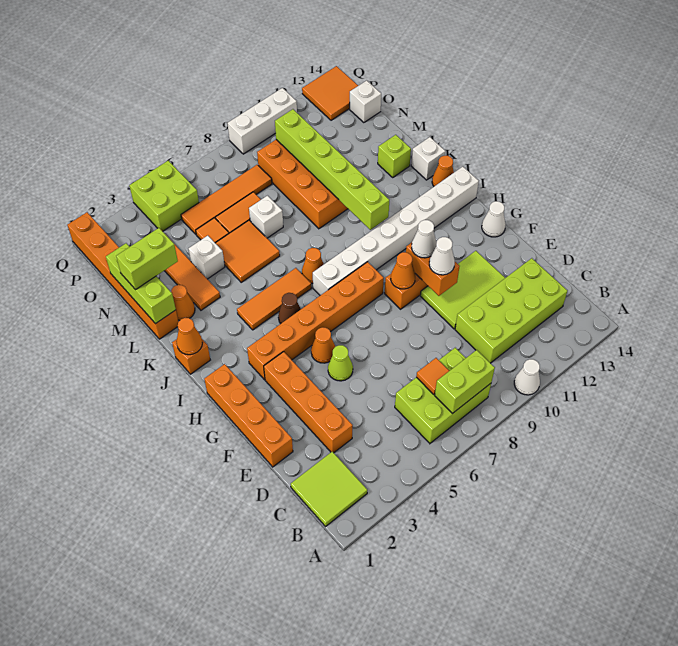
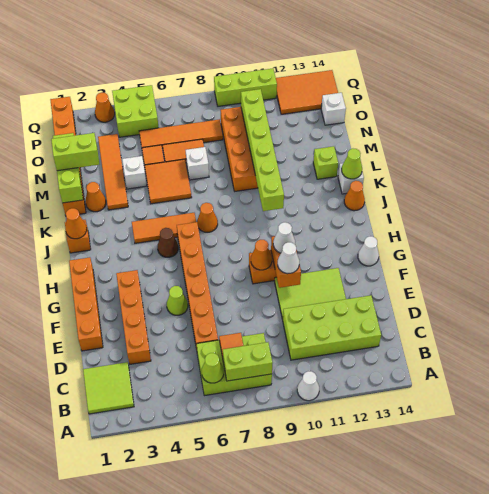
none -> lime cone B6 level 2
orange cone G5 level 1 -> orange cone Q3 level 1
orange brick H3:H8 level 1 -> orange brick D6:I6 level 1
white brick I7:I14 level 1 -> none
none -> lime cone K14 level 2
orange tile P13:Q14 level 1 -> orange tile P12:Q14 level 1
white brick Q9:Q11 level 1 -> lime brick Q9:Q11 level 1

